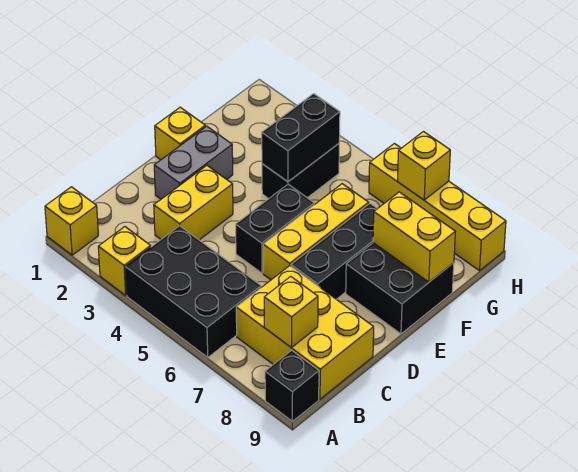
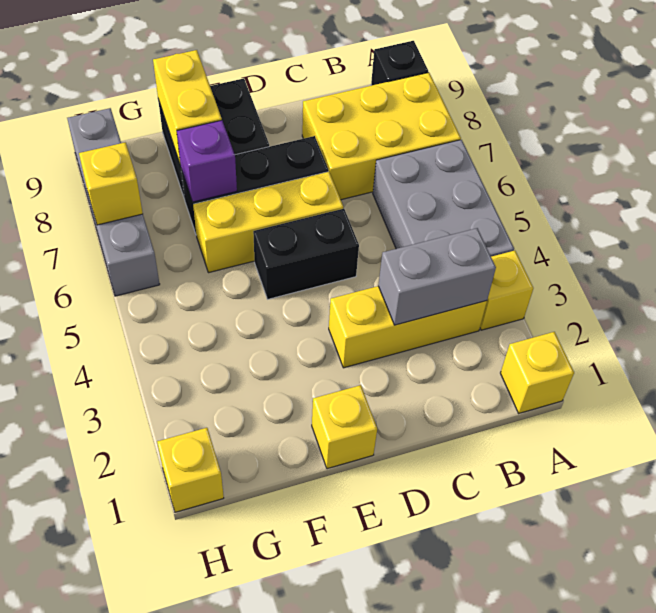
black brick A4:B6 level 1 -> grey brick A4:B6 level 1
yellow brick B7:C9 level 1 -> yellow brick A7:C8 level 1
yellow brick B8 level 2 -> yellow brick H1 level 1
yellow brick C3:D3 level 1 -> yellow brick B3:D3 level 1
grey brick D2:E2 level 1 -> grey brick B3:C3 level 2
black brick F4:G4 level 1 -> none
black brick F4:G4 level 2 -> none
none -> purple brick F7 level 2
yellow brick H6:H9 level 1 -> grey brick H6:H9 level 1

